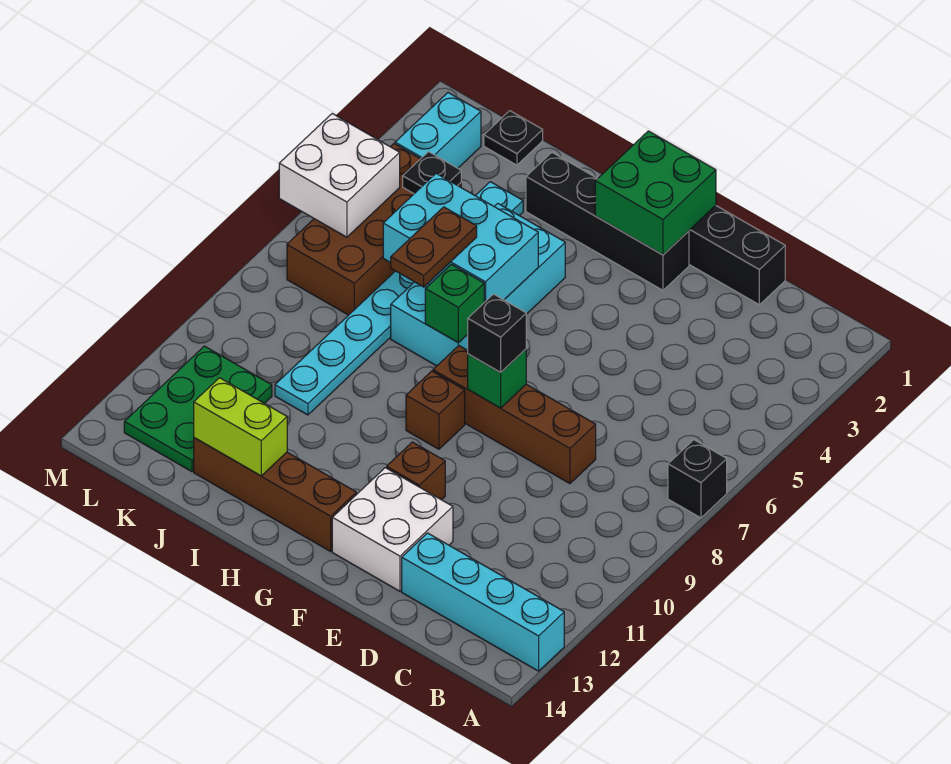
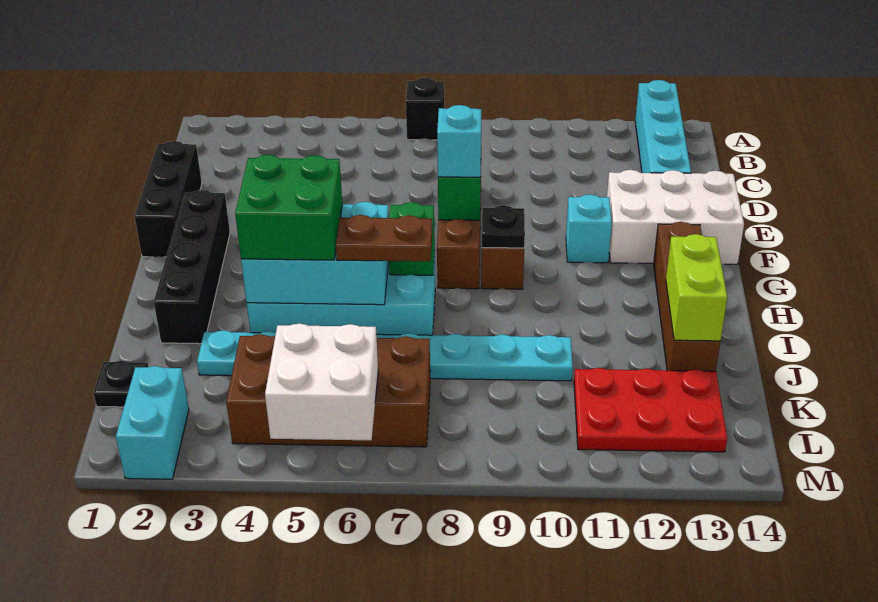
white brick E12:F13 level 1 -> white brick E12:F14 level 1
green brick F1:G2 level 2 -> green brick H4:I5 level 3
black brick F8 level 3 -> cyan brick F8 level 3
brown brick F11 level 1 -> cyan brick F11 level 1
cyan brick H5:J6 level 2 -> cyan brick H4:I6 level 2
black plate K4 level 2 -> black plate G9 level 2
green plate K11:L13 level 1 -> red plate K11:L13 level 1
cyan brick L2:L3 level 1 -> cyan brick L2:M2 level 1

